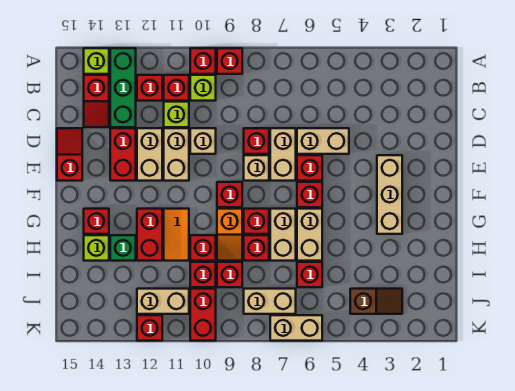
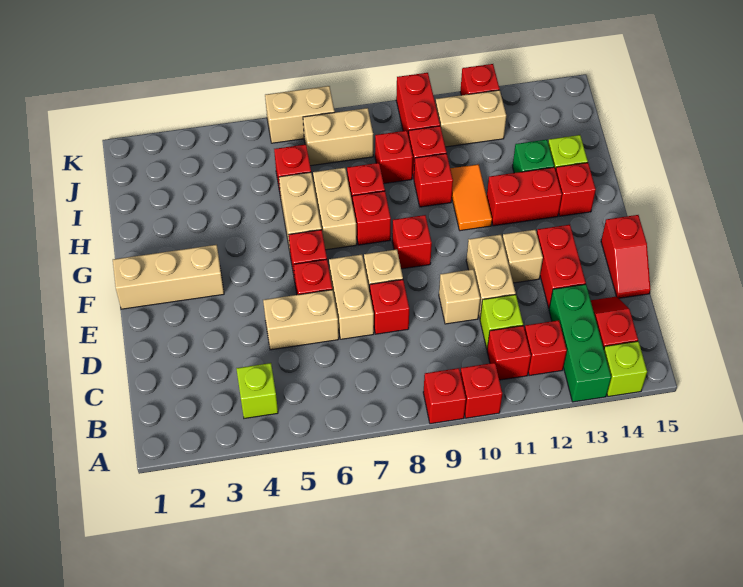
lime brick B10 level 1 -> lime brick B4 level 1
tan brick D12:E12 level 1 -> tan brick E12 level 1
tan brick E3:G3 level 1 -> tan brick F1:F3 level 1
orange slope G9:H9 level 1 top G -> none
red brick G12:H12 level 1 -> red brick G12:G13 level 1
brown slope J3:J4 level 1 top 4 -> none

